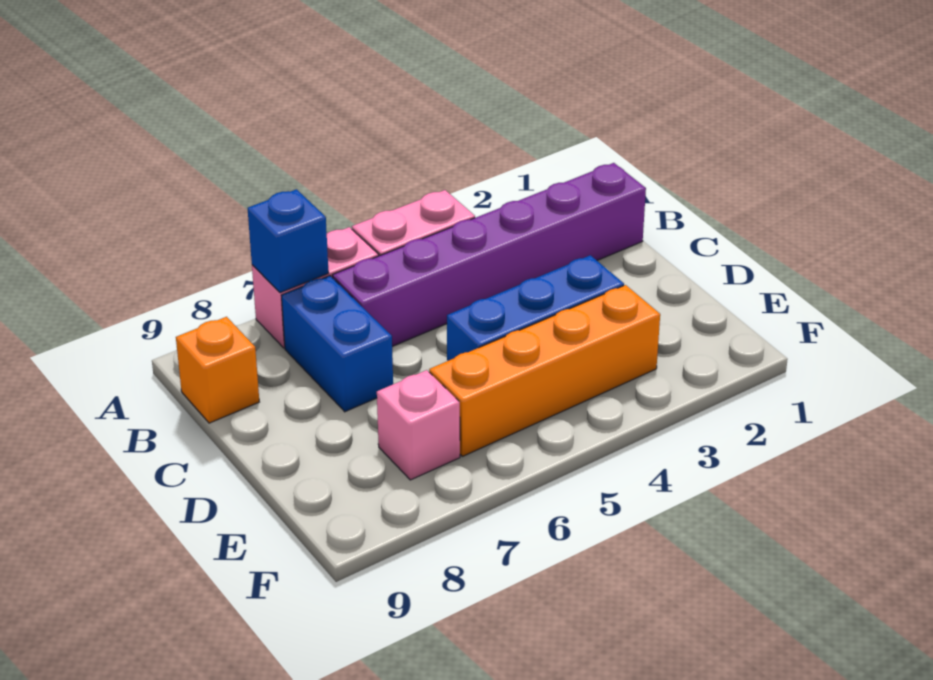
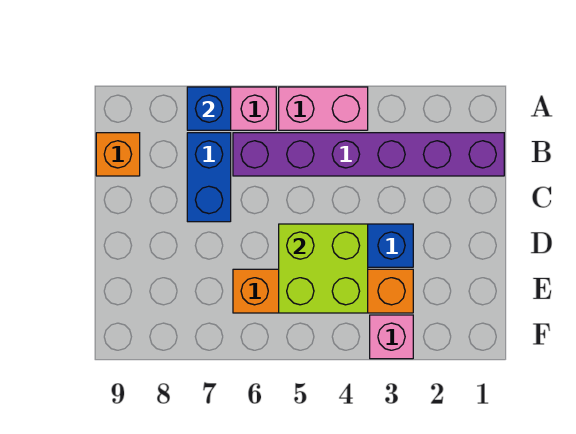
none -> lime brick D4:E5 level 2
pink brick E7 level 1 -> pink brick F3 level 1

